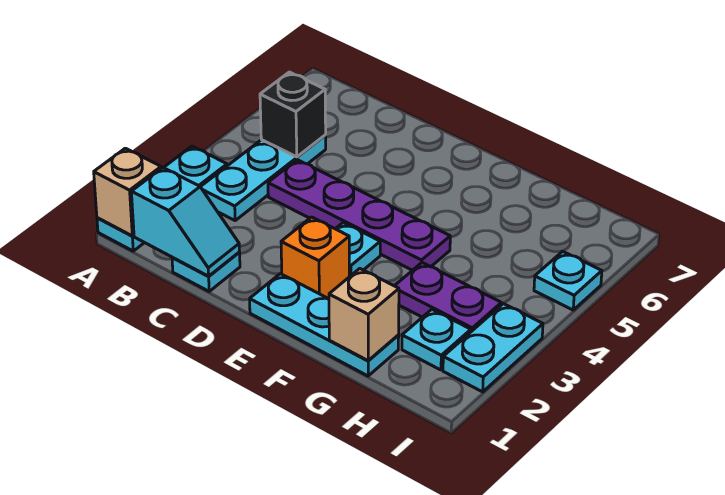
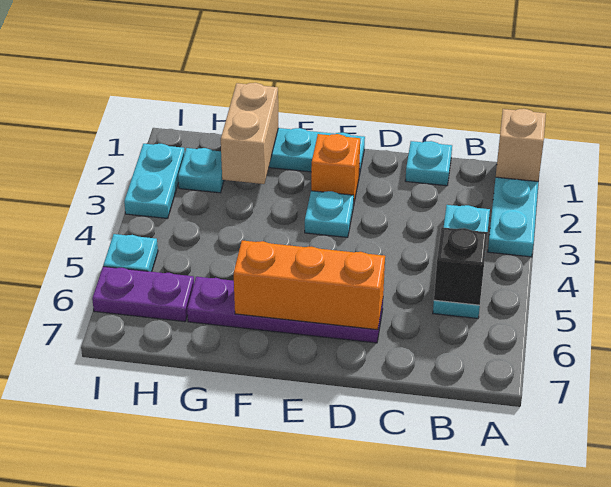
cyan slope B1:C1 level 2 top B -> none
purple plate C4:F4 level 1 -> purple plate D6:G6 level 1
none -> orange brick D6:F6 level 2
tan brick G1 level 2 -> tan brick G1:G2 level 2
purple plate G3:H3 level 1 -> purple plate H6:I6 level 1

